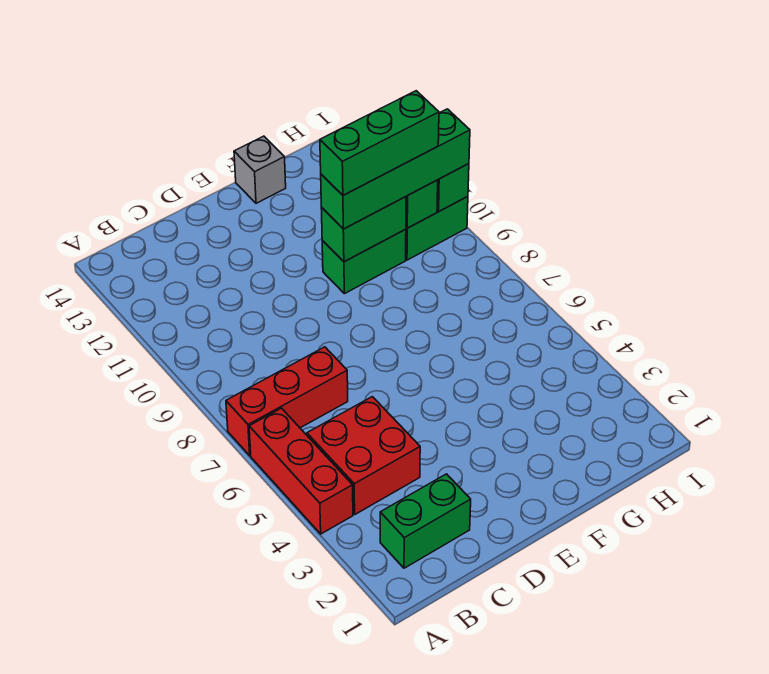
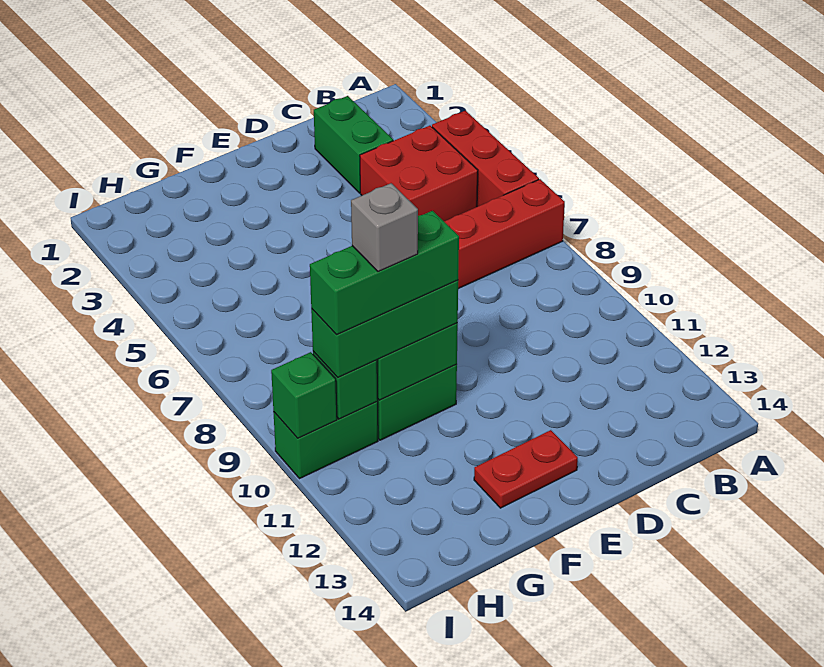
green brick B2:C2 level 1 -> green brick C2:C3 level 1
none -> red plate E13:F13 level 1
green brick F10:I10 level 3 -> green brick F10:H10 level 3
grey brick F14 level 1 -> grey brick G10 level 5

